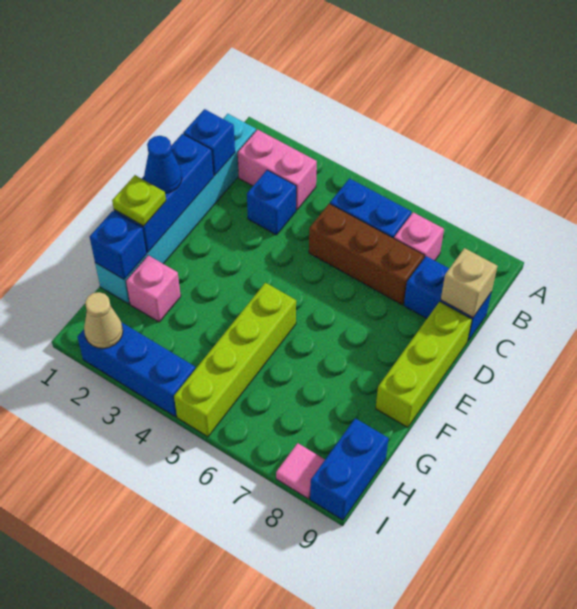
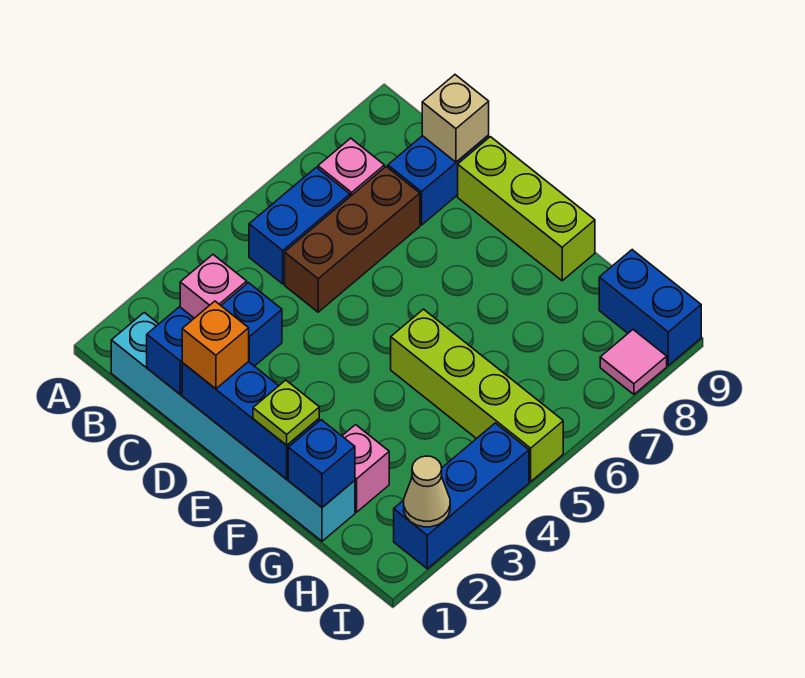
pink brick B2:B3 level 1 -> pink brick B3 level 1
none -> orange brick D1 level 3
blue cone E1 level 3 -> none

